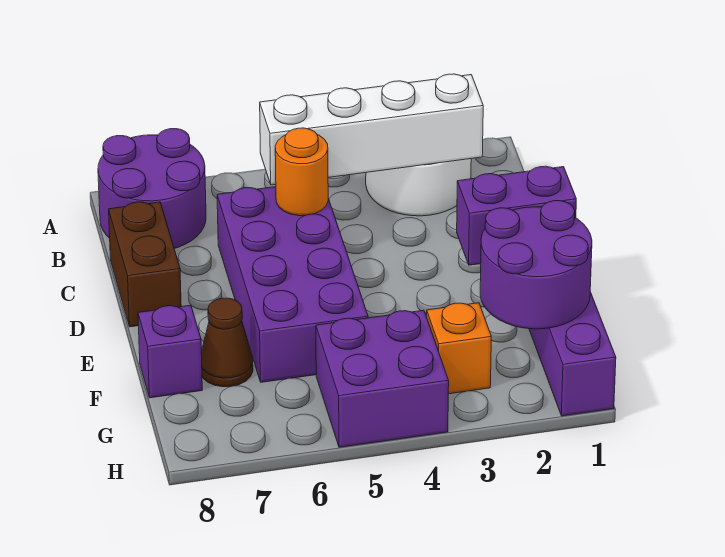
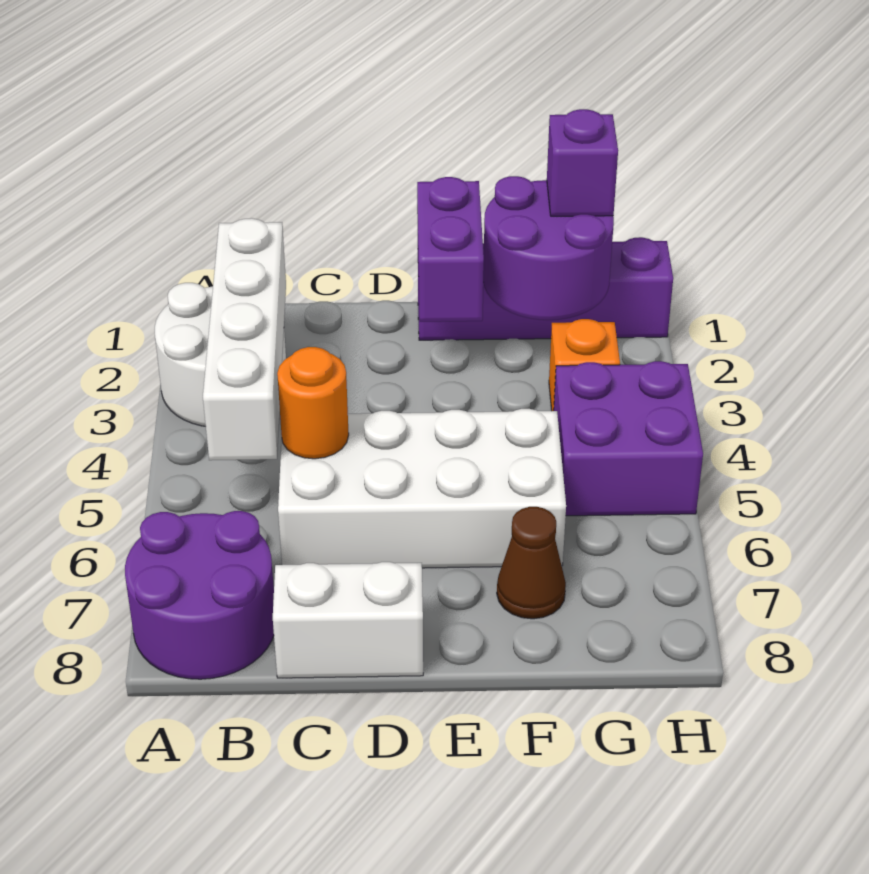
purple brick C5:F6 level 1 -> white brick C5:F6 level 1
brown brick C8:D8 level 1 -> white brick C8:D8 level 1
purple brick F8 level 1 -> purple brick G1 level 3

